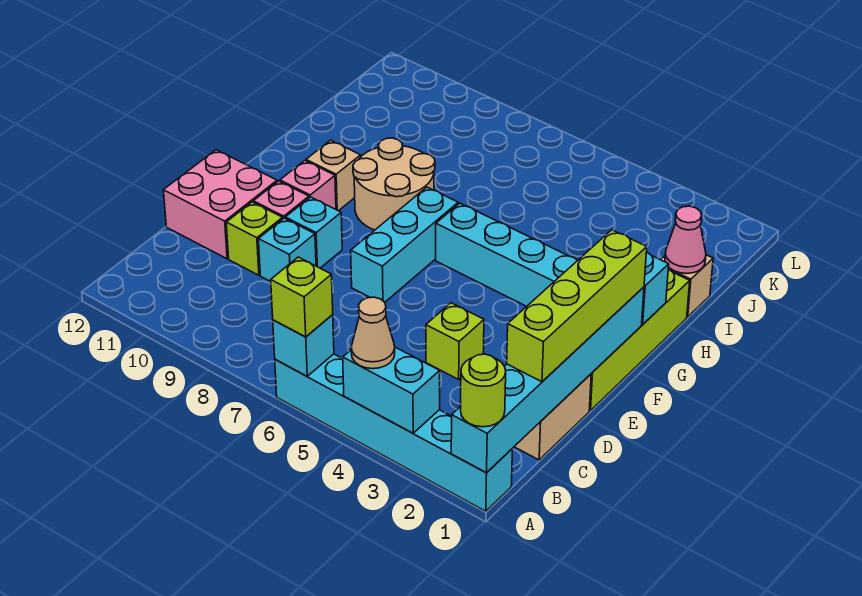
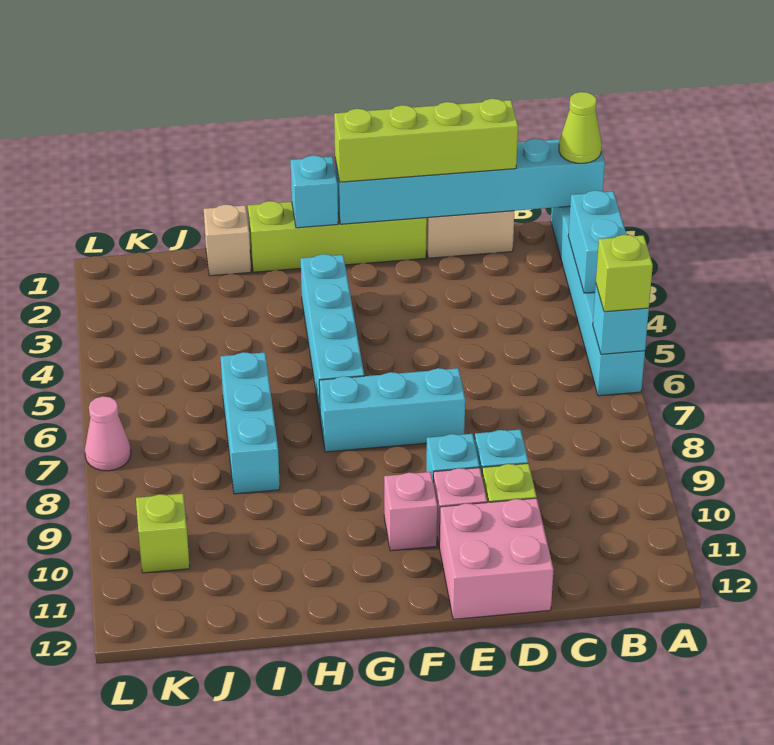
lime round brick A1 level 3 -> lime cone A1 level 3
tan cone A4 level 3 -> none
lime brick D4 level 1 -> lime brick K10 level 1
tan round brick G8:H9 level 1 -> none
tan brick G10 level 1 -> none
pink cone I1 level 2 -> pink cone L7 level 1
none -> cyan brick I6:I8 level 1

